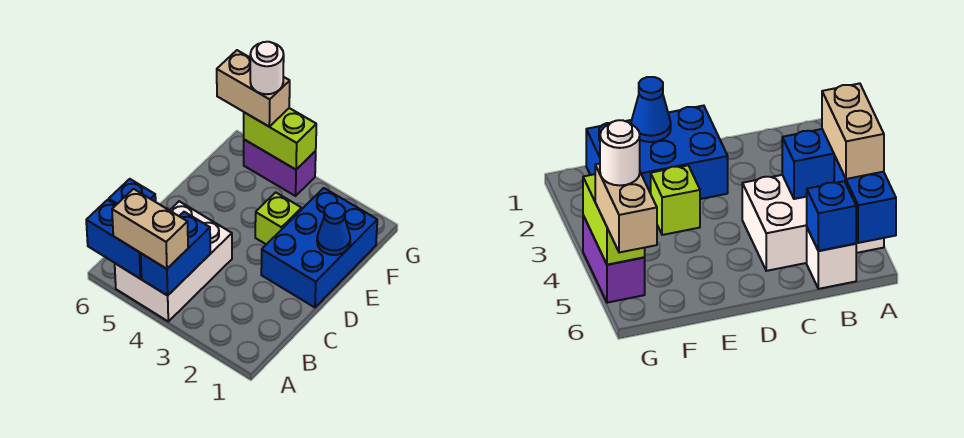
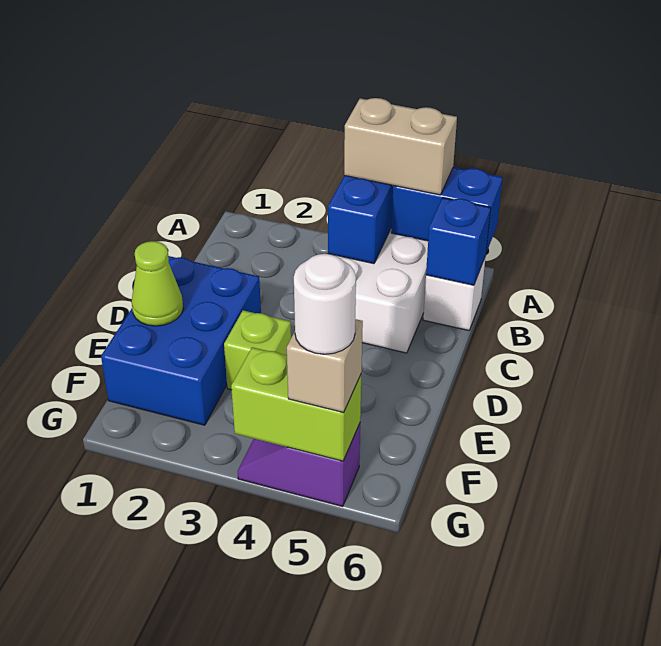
blue cone E1 level 2 -> lime cone E1 level 2
purple brick G4:G5 level 1 -> purple slope G4:G5 level 1 top 5
tan brick G5:G6 level 3 -> tan brick G5 level 3

